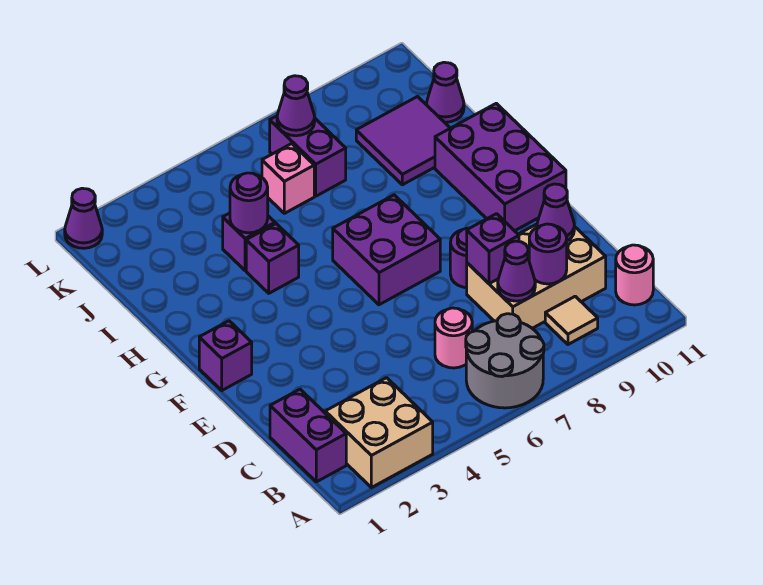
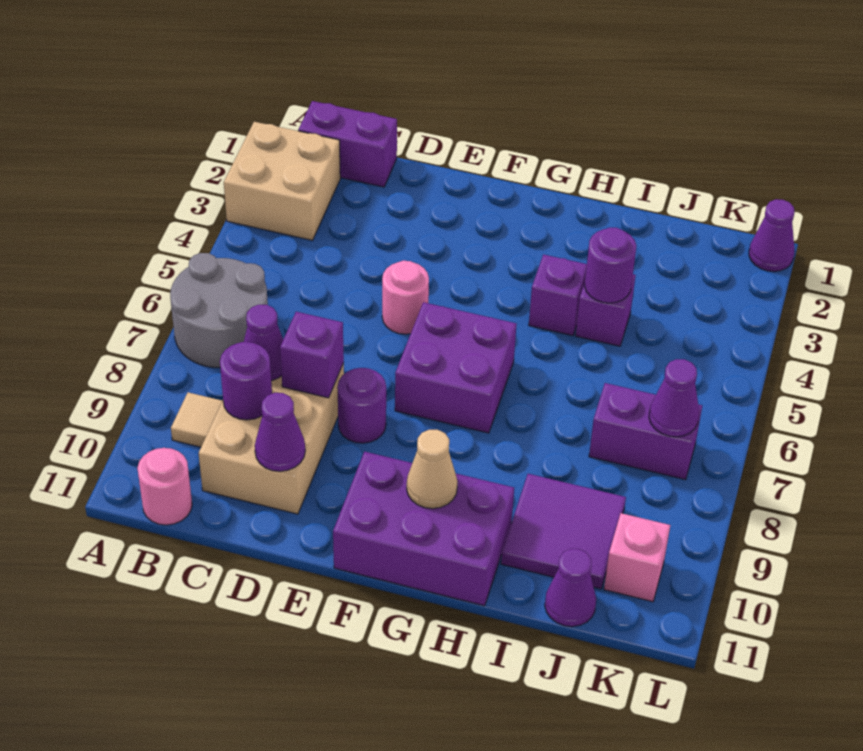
pink round brick C6 level 1 -> pink round brick E5 level 1
purple brick F1 level 1 -> none
none -> tan cone G10 level 2
pink brick J6 level 1 -> pink brick K10 level 1

